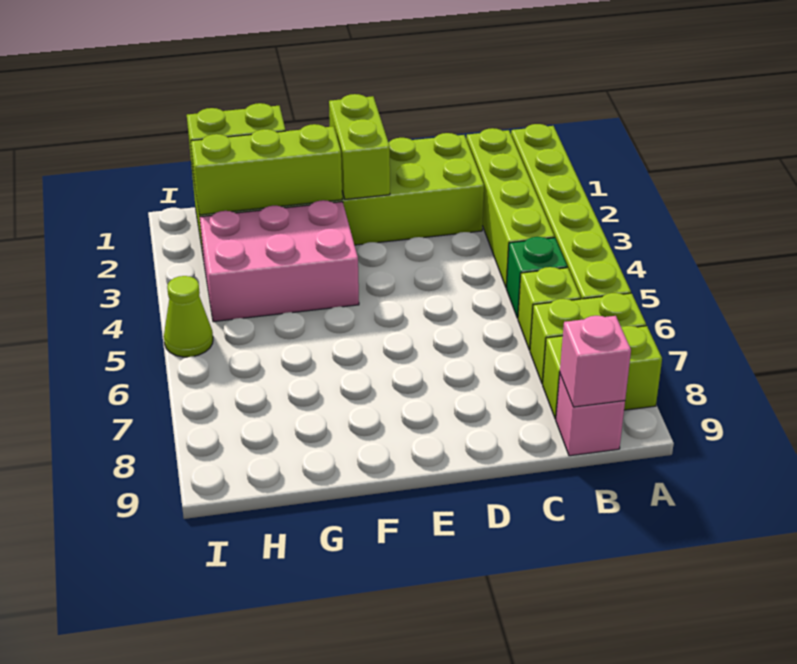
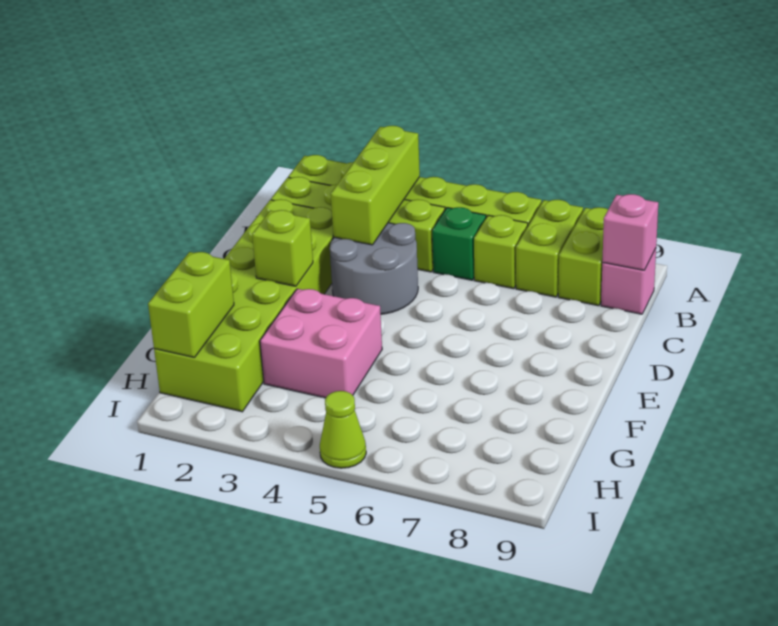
none -> grey round brick C3:D4 level 1
lime brick E1:E2 level 2 -> lime brick E2 level 2
lime brick F2:H2 level 2 -> lime brick A3:C3 level 2
pink brick F3:H4 level 1 -> pink brick F3:G4 level 1

